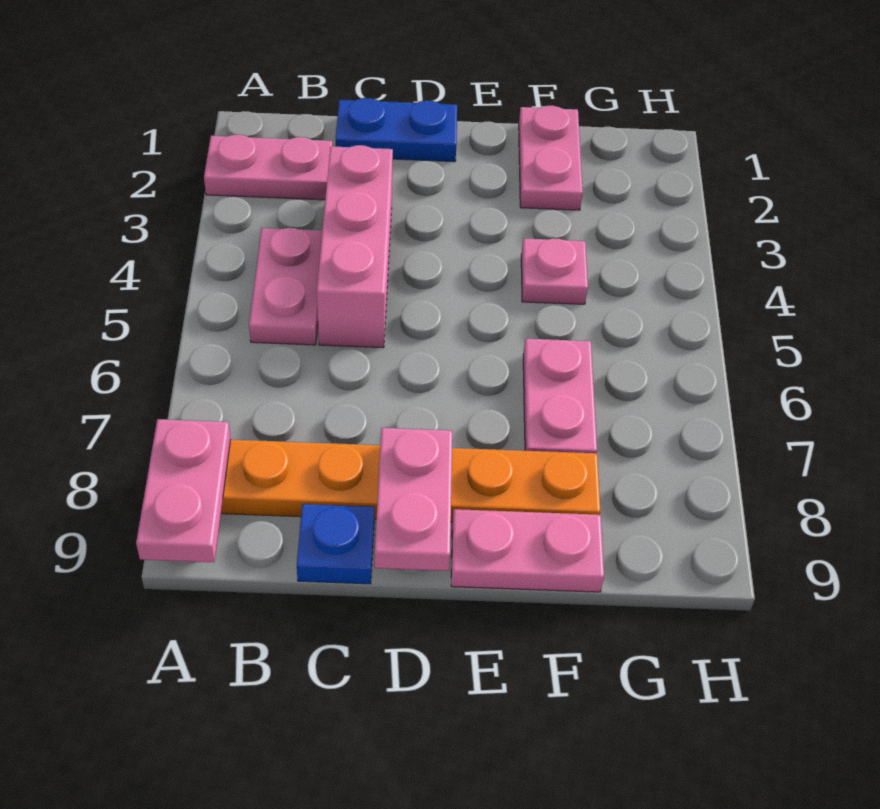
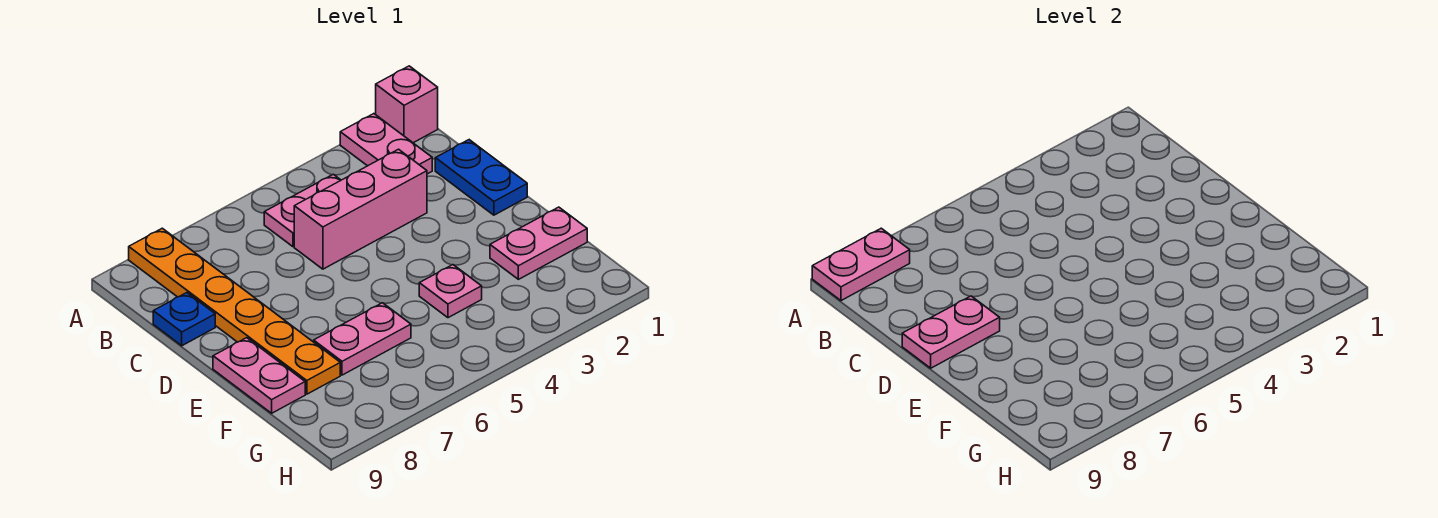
none -> pink brick A1 level 1

